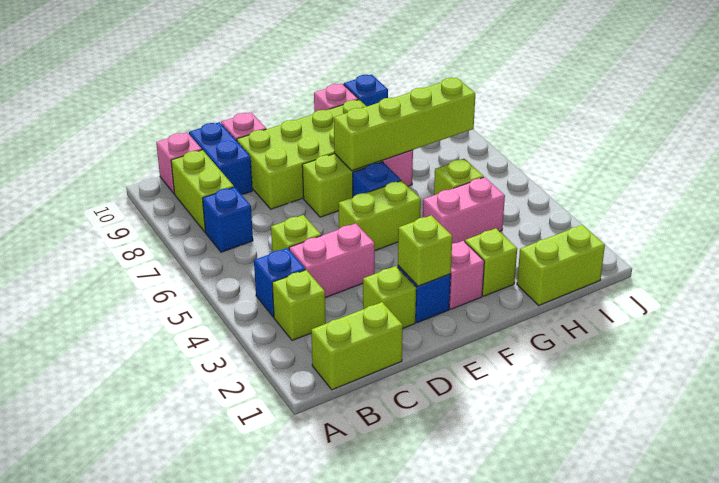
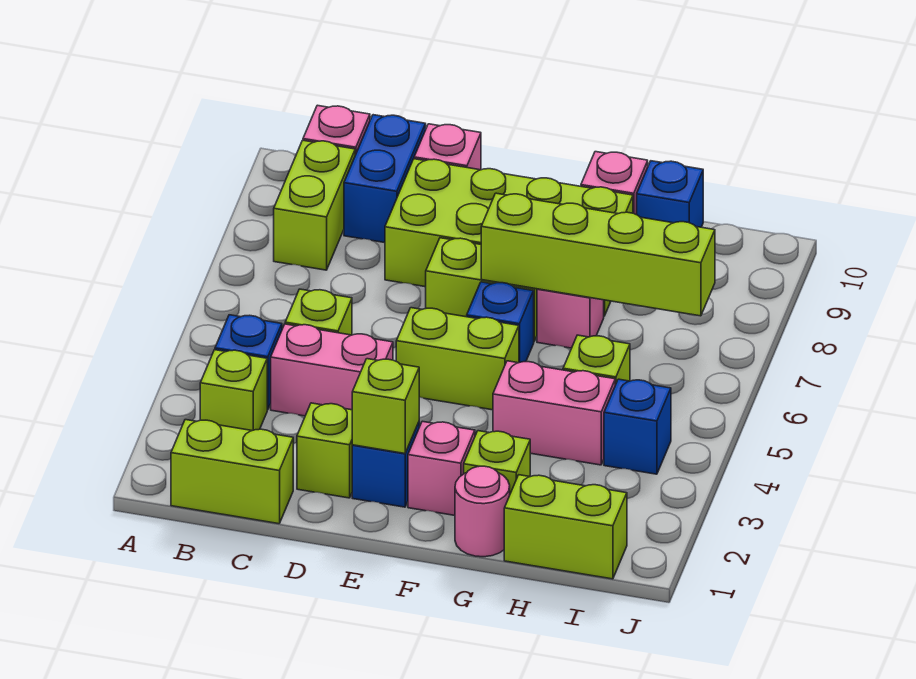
blue brick B7 level 1 -> blue brick I4 level 1
none -> pink round brick G1 level 1

